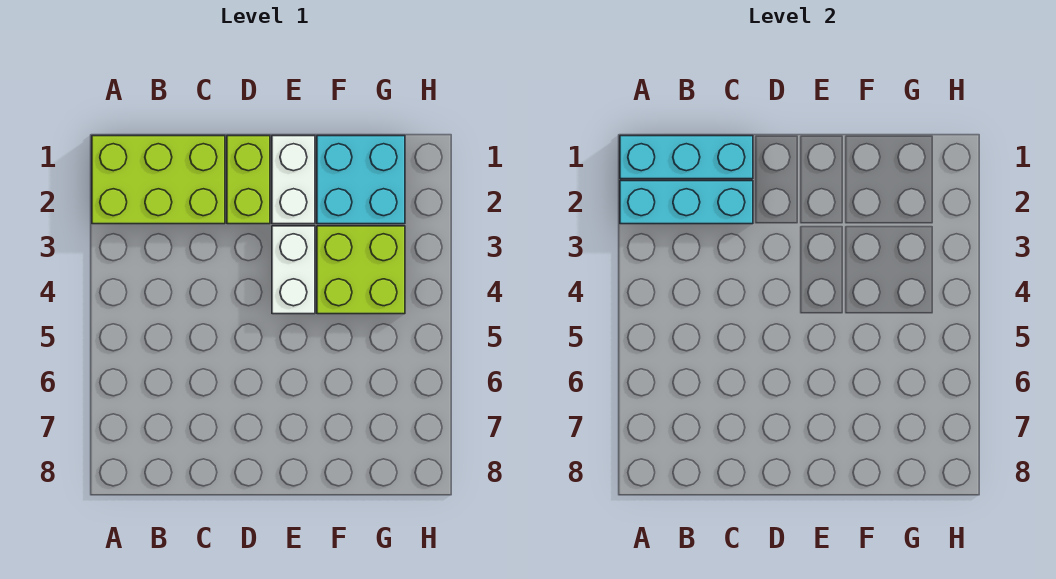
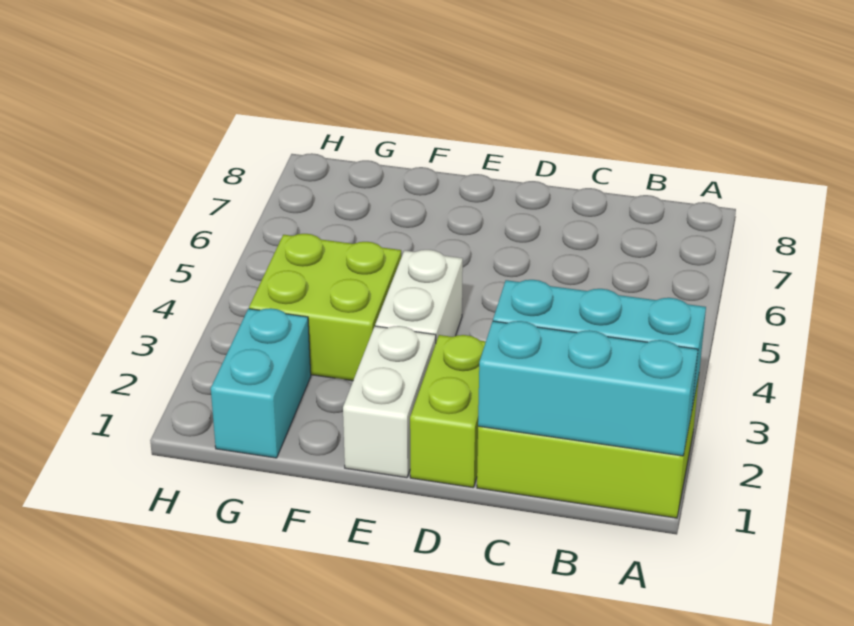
cyan brick F1:G2 level 1 -> cyan brick G1:G2 level 1

